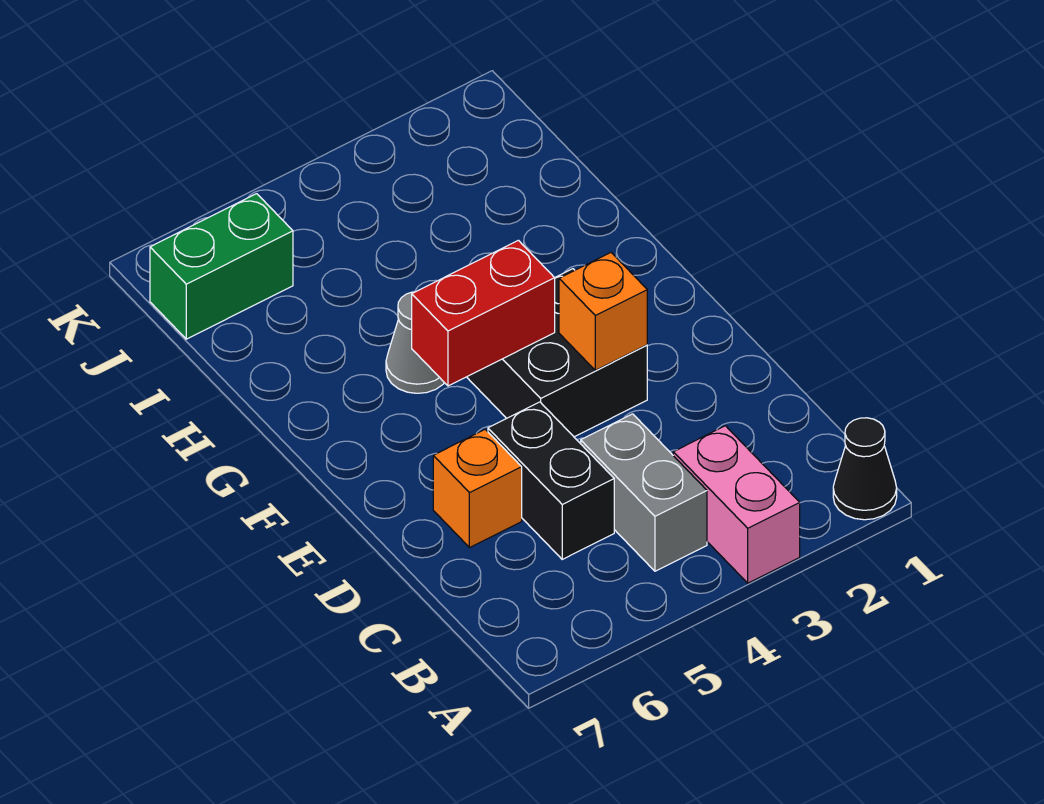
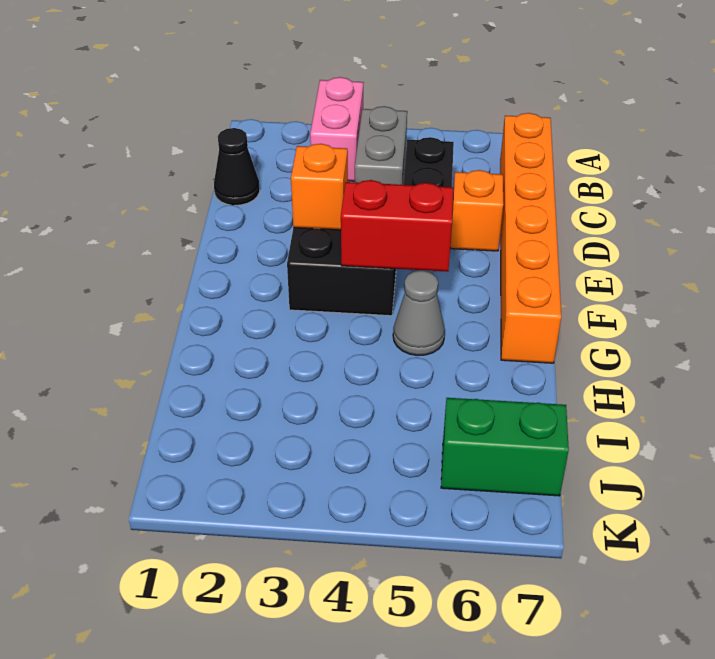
black cone A1 level 1 -> black cone C1 level 1
none -> orange brick B7:G7 level 1

